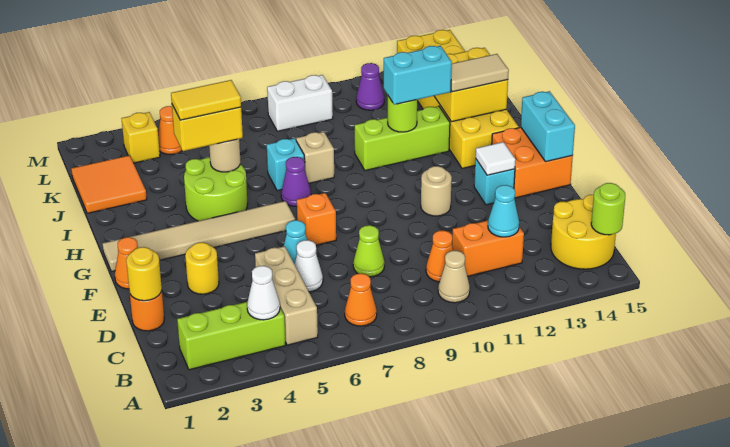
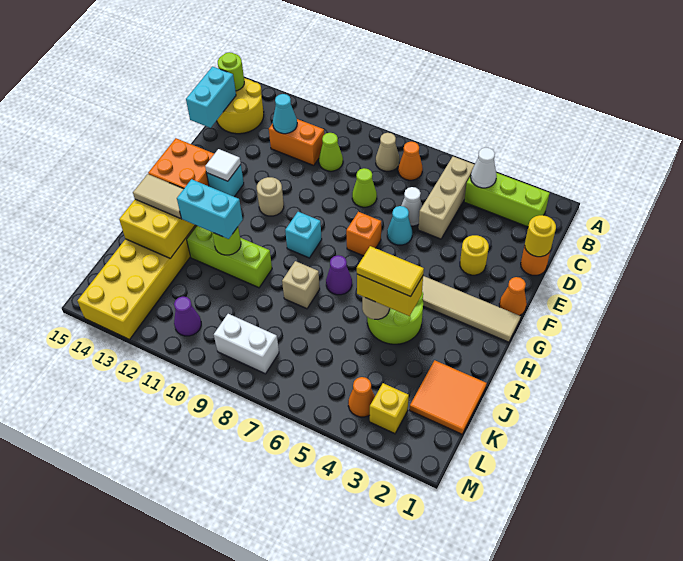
tan cone B10 level 1 -> tan cone B8 level 1
orange cone C10 level 1 -> lime cone C10 level 1
cyan brick F15:G15 level 2 -> cyan brick C15:D15 level 2
cyan brick I7 level 1 -> cyan brick G9 level 1

